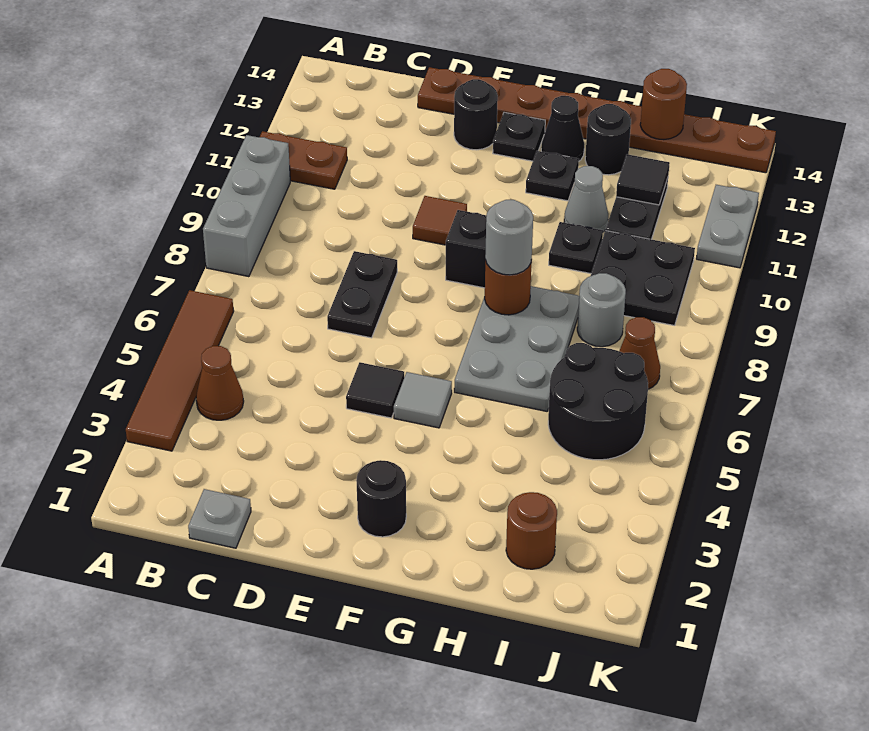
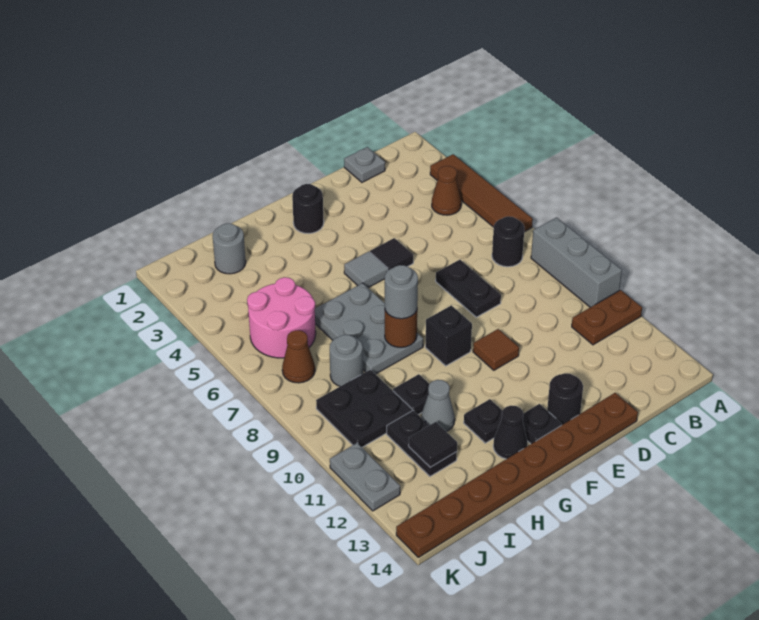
black round brick H13 level 1 -> black round brick B7 level 1
brown round brick I2 level 1 -> grey round brick I2 level 1
black round brick I5:J6 level 1 -> pink round brick I5:J6 level 1
brown round brick I14 level 2 -> none

